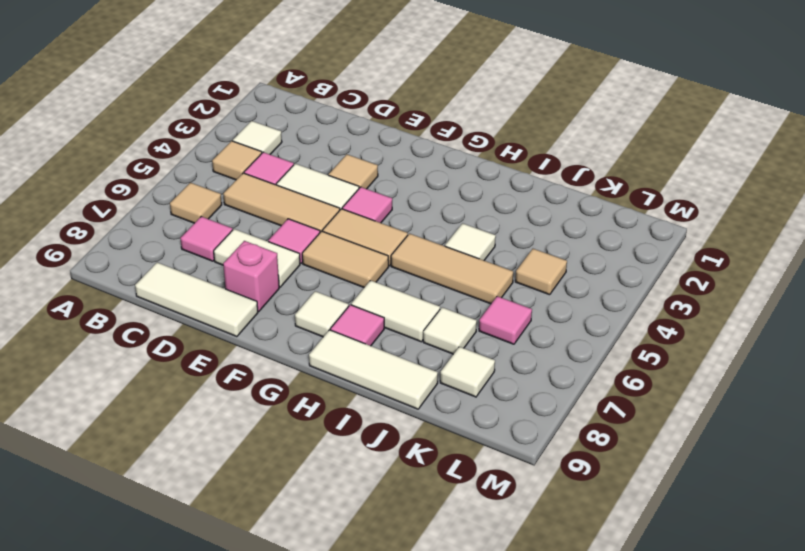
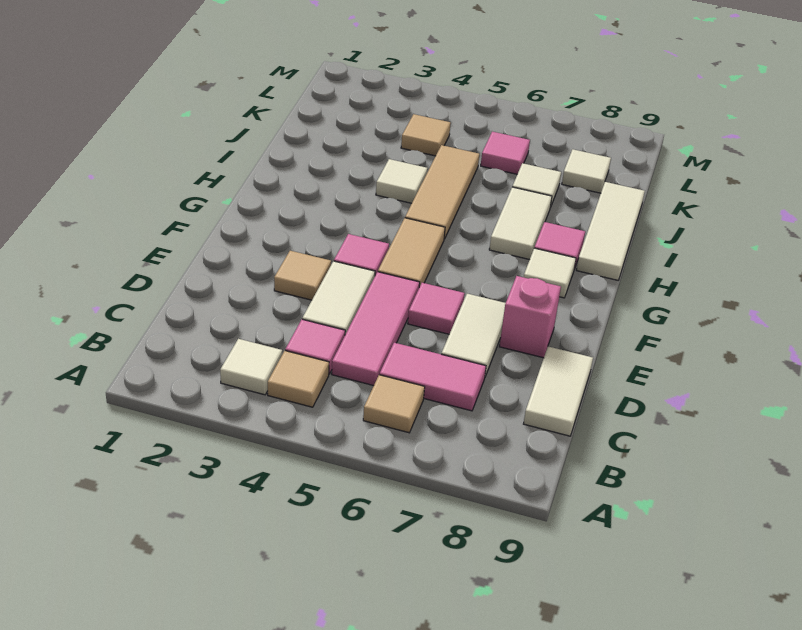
tan tile C5:E5 level 1 -> pink tile C5:E5 level 1
pink tile C7 level 1 -> pink tile C6:C7 level 1
white tile C9:E9 level 1 -> white tile C9:D9 level 1
tan tile F6:G6 level 1 -> none

